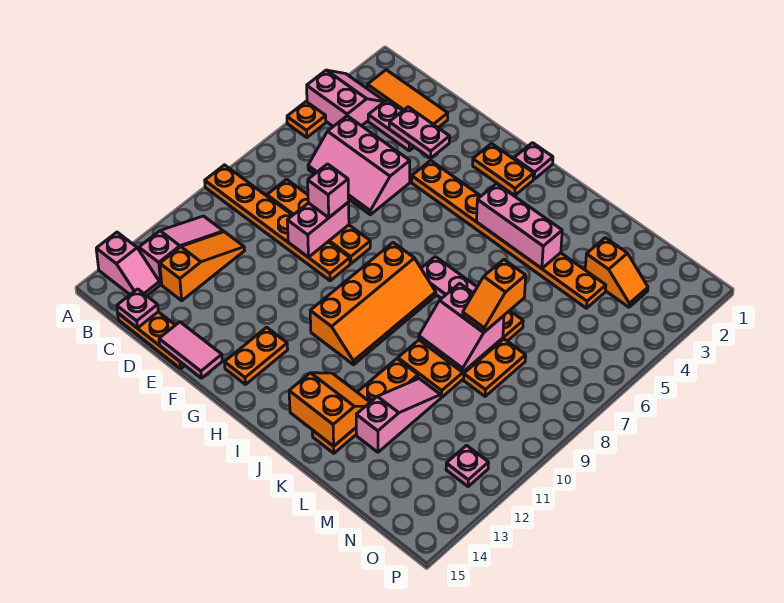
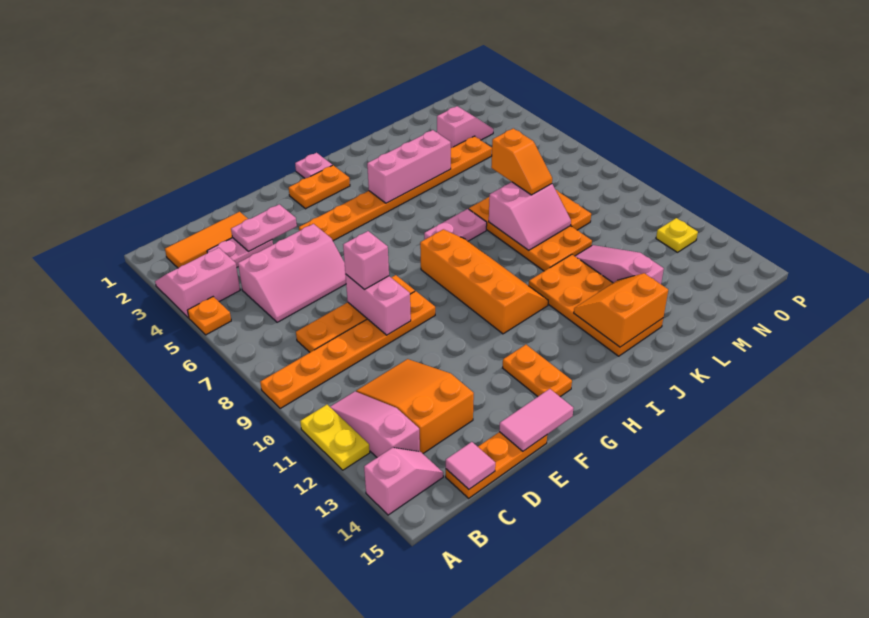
none -> yellow plate A11:A12 level 1
orange slope C11:C13 level 1 top 13 -> orange slope C11:D13 level 1 top 13
pink plate C15 level 2 -> pink tile C15 level 2
orange plate K11:K14 level 1 -> orange plate J11:K14 level 1
orange slope M3:N3 level 1 top M -> pink slope M3:N3 level 1 top M
pink plate O12 level 1 -> yellow plate O12 level 1

